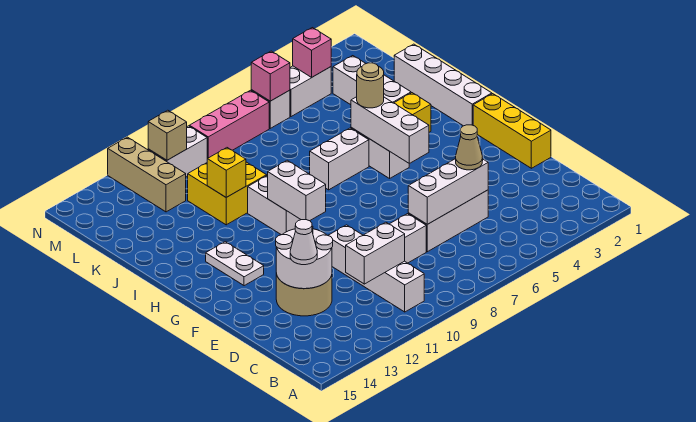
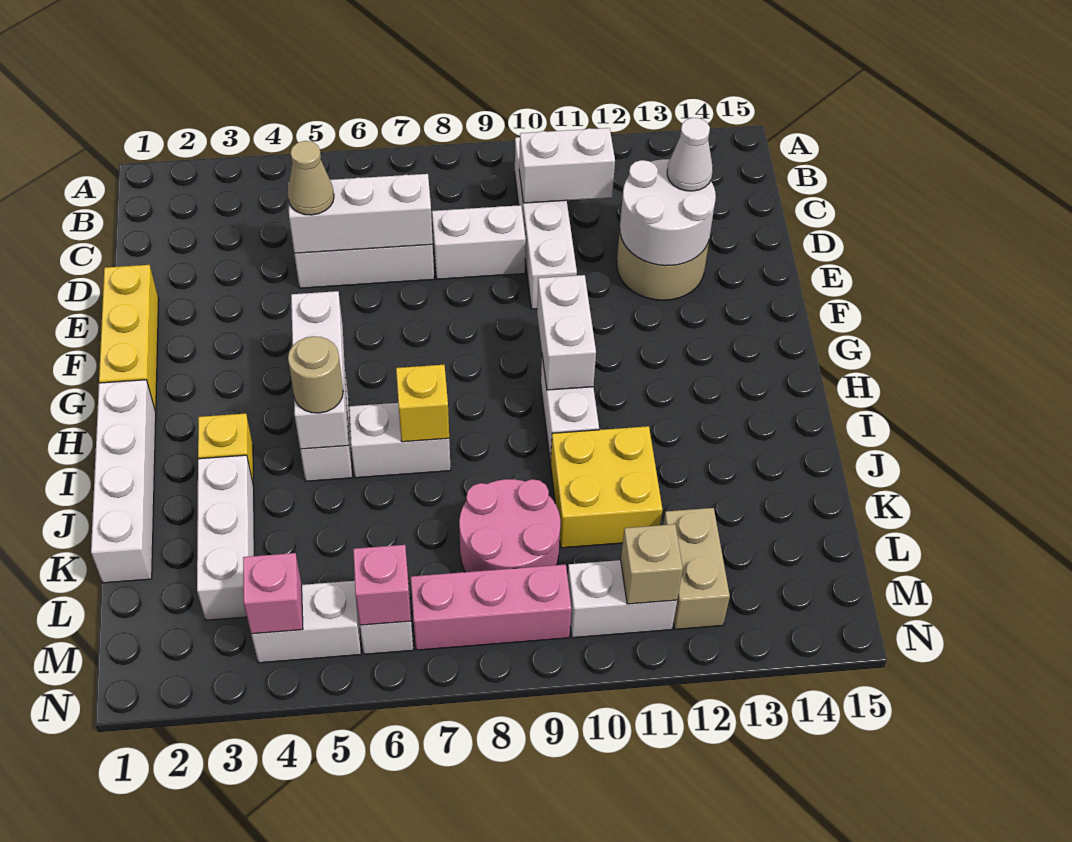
white plate G13:H13 level 1 -> none
yellow brick J11 level 2 -> yellow brick I7 level 2
none -> pink round brick K8:L9 level 1
tan brick L12:N12 level 1 -> tan brick L12:M12 level 1

